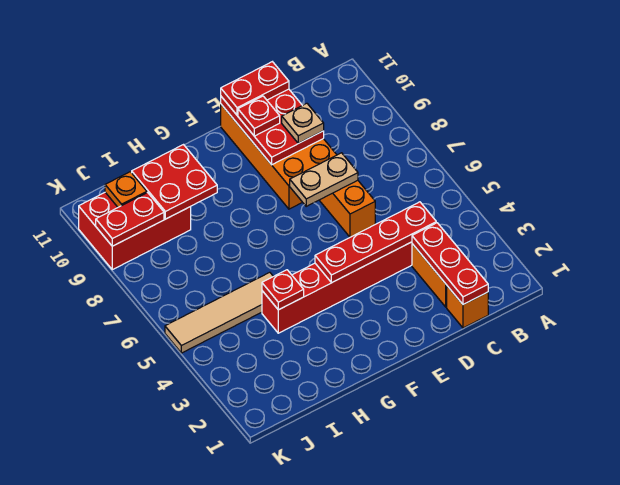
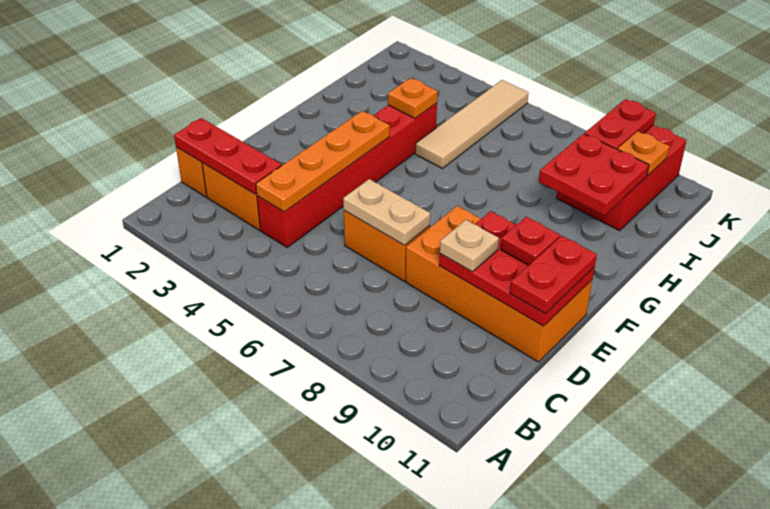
red plate C4:F4 level 2 -> orange plate C4:F4 level 2
tan plate D7:E7 level 2 -> tan plate D6:D7 level 2
red plate H4 level 2 -> orange plate H4 level 2

